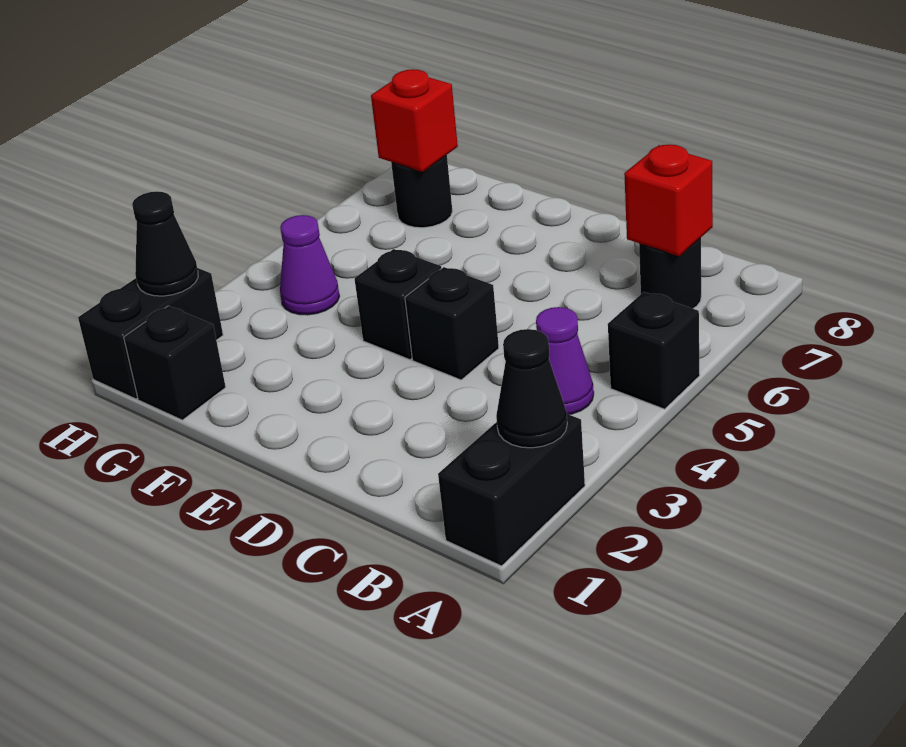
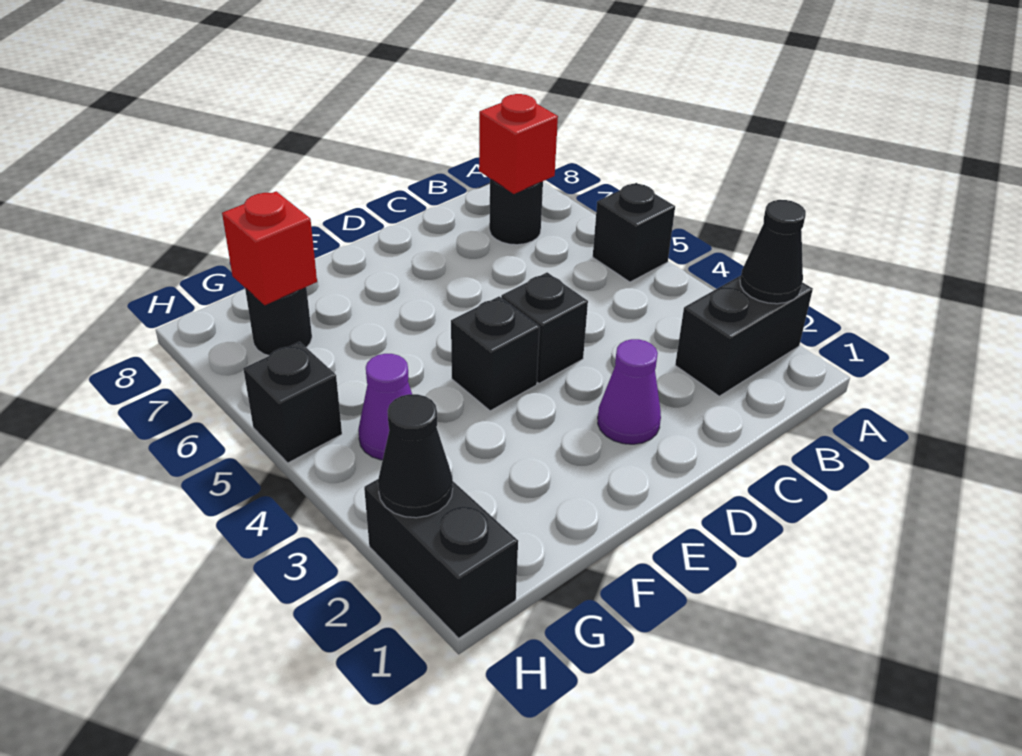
black brick A1:A2 level 1 -> black brick A2:B2 level 1
purple cone B4 level 1 -> purple cone D2 level 1
black brick G1 level 1 -> black brick H5 level 1

